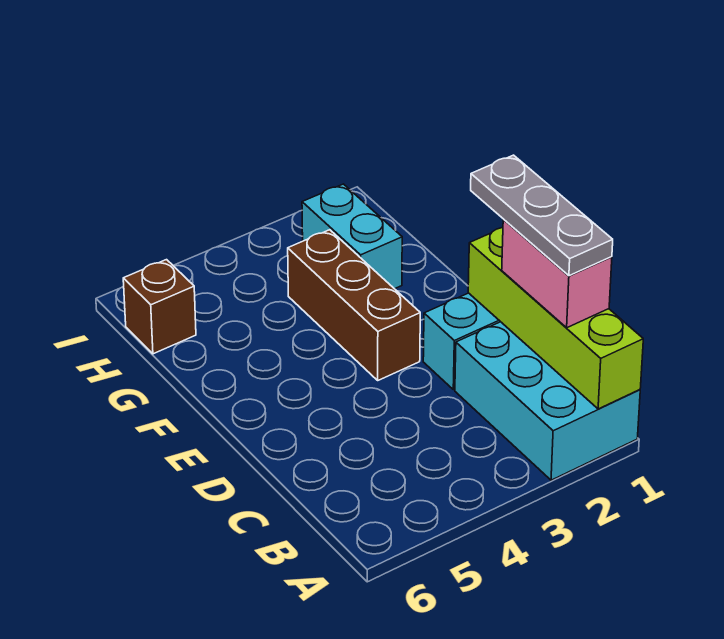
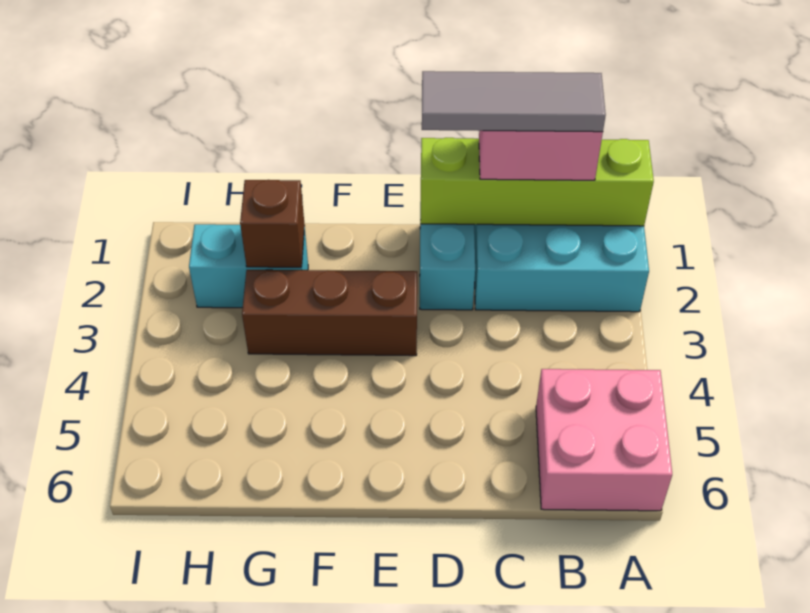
none -> pink brick A5:B6 level 1
grey plate B1:D1 level 4 -> grey tile B1:D1 level 4
brown brick H6 level 1 -> brown brick G2 level 2

